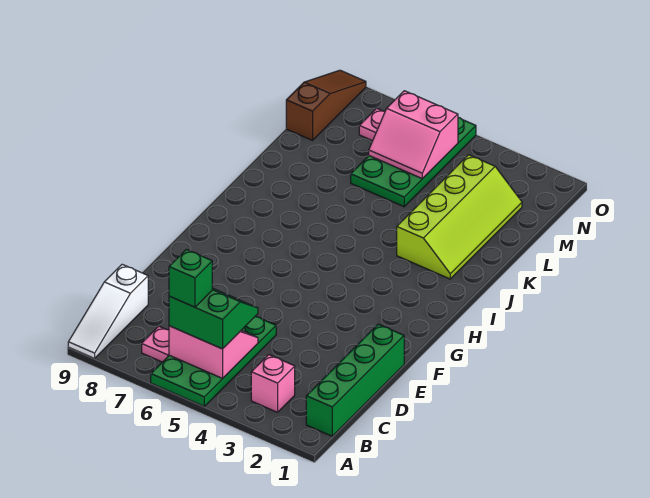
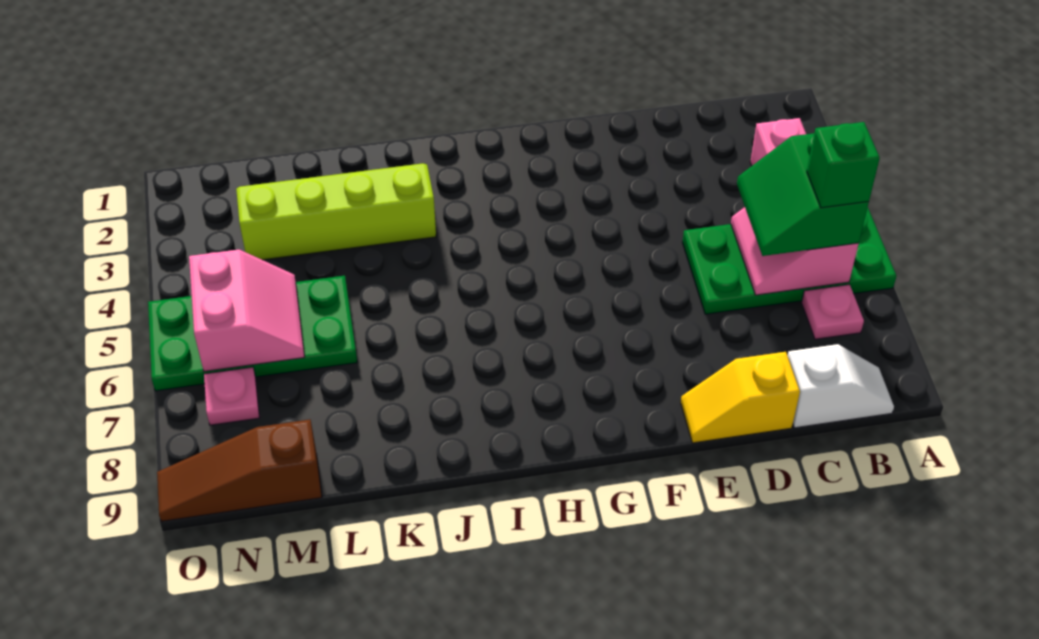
white slope A9:C9 level 1 top C -> white slope B9:C9 level 1 top C
green brick B1:E1 level 1 -> none
none -> yellow slope D9:E9 level 1 top D

